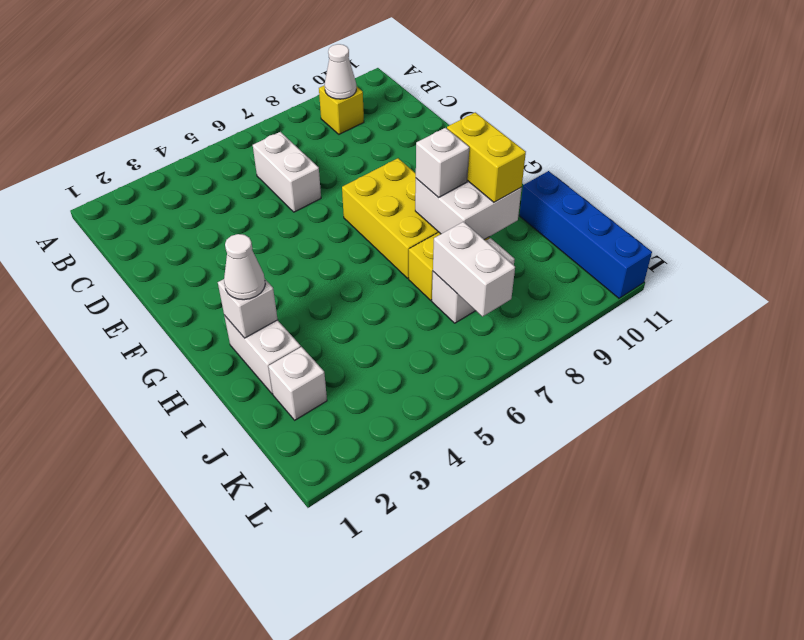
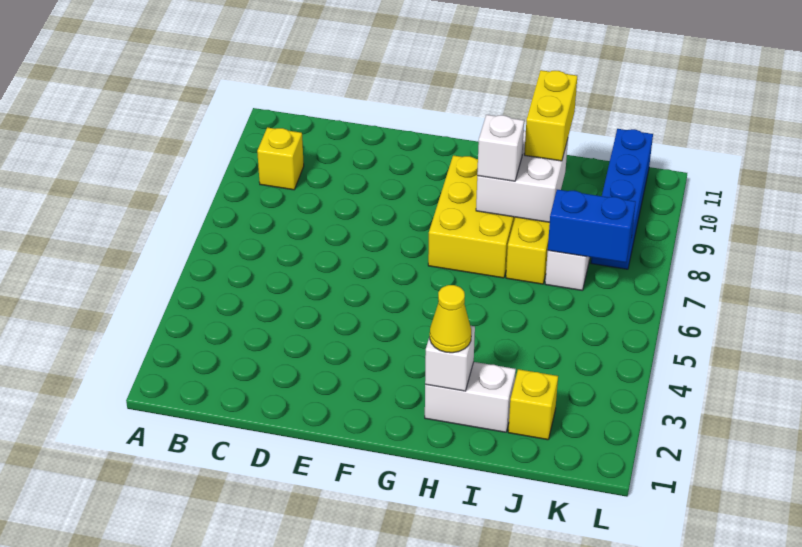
white cone B9 level 2 -> none
white brick C6:D6 level 1 -> none
yellow brick F7:H8 level 1 -> yellow brick G7:H9 level 1
white cone H2 level 3 -> yellow cone H2 level 3
yellow brick H9:I9 level 3 -> yellow brick I9:I10 level 3
blue brick I11:L11 level 1 -> blue brick K8:K11 level 1
white brick J2 level 1 -> yellow brick J2 level 1
white brick J7:K7 level 2 -> blue brick J7:K7 level 2

